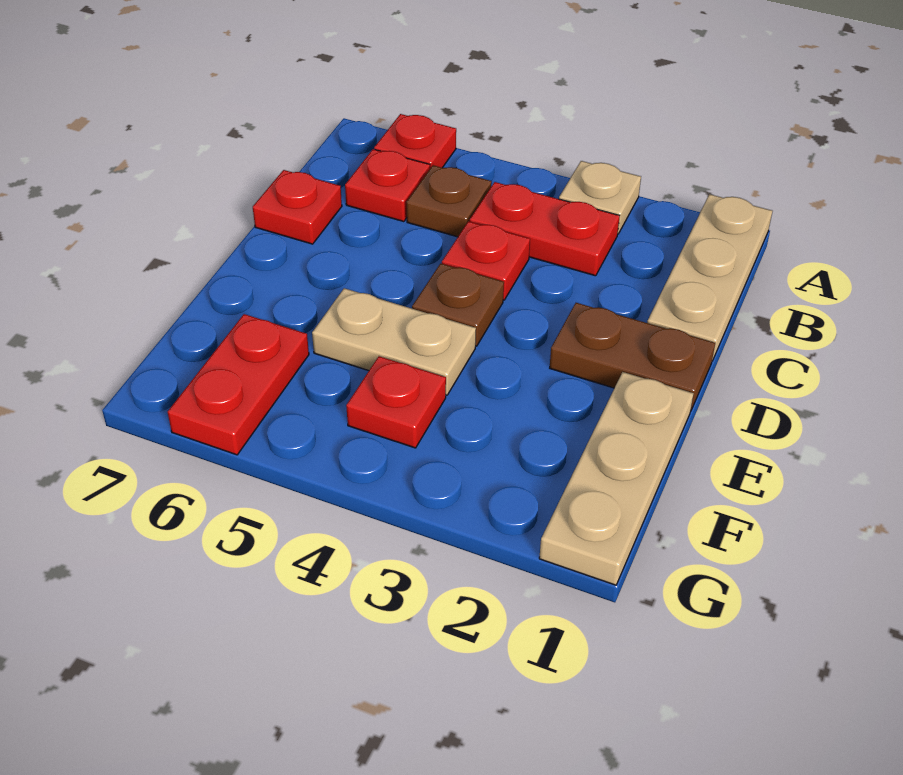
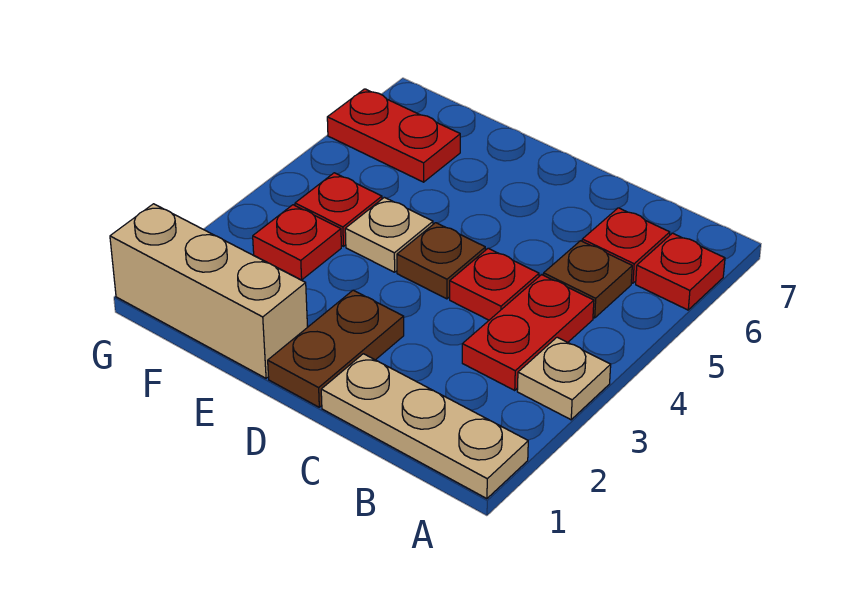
red plate C7 level 1 -> red plate F3 level 1
tan plate E1:G1 level 1 -> tan brick E1:G1 level 1
tan plate E4:E5 level 1 -> tan plate E4 level 1

